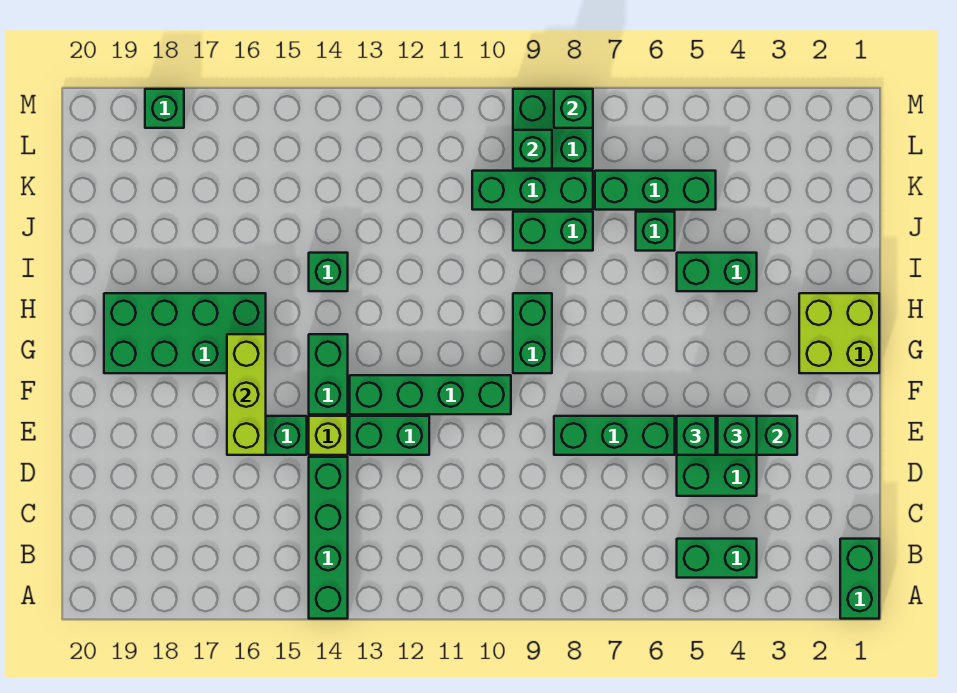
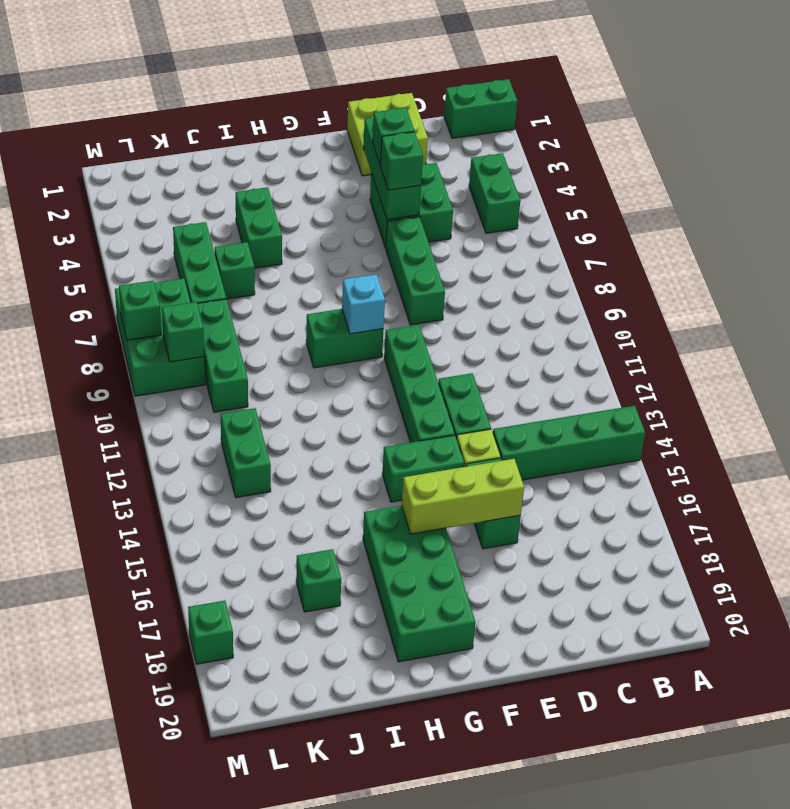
lime brick G1:H2 level 1 -> lime brick D1:E2 level 1
none -> cyan brick G9 level 2
green brick I14 level 1 -> green brick J17 level 1
green brick J8:J9 level 1 -> green brick K12:K13 level 1
green brick L8:M9 level 1 -> green brick L7:M9 level 1

